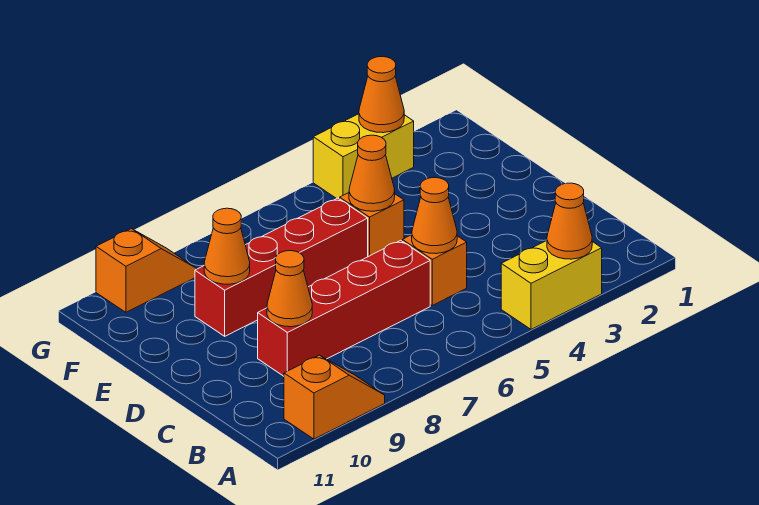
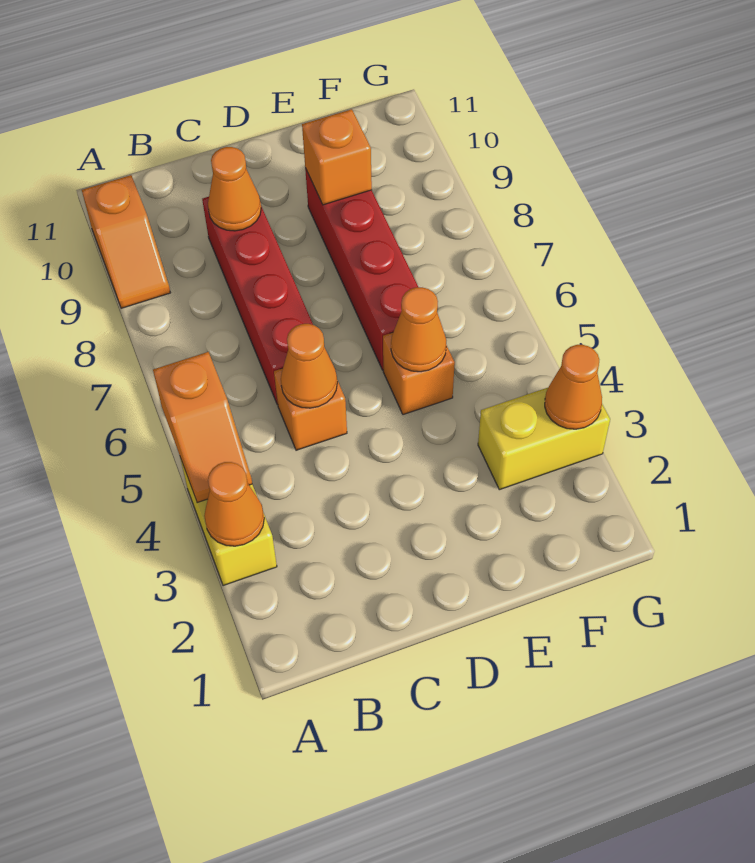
orange cone E9 level 2 -> orange brick E9 level 2
yellow brick G3:G4 level 1 -> yellow brick F3:G3 level 1
orange slope G9:G10 level 1 top 10 -> orange slope A4:A5 level 2 top 5

